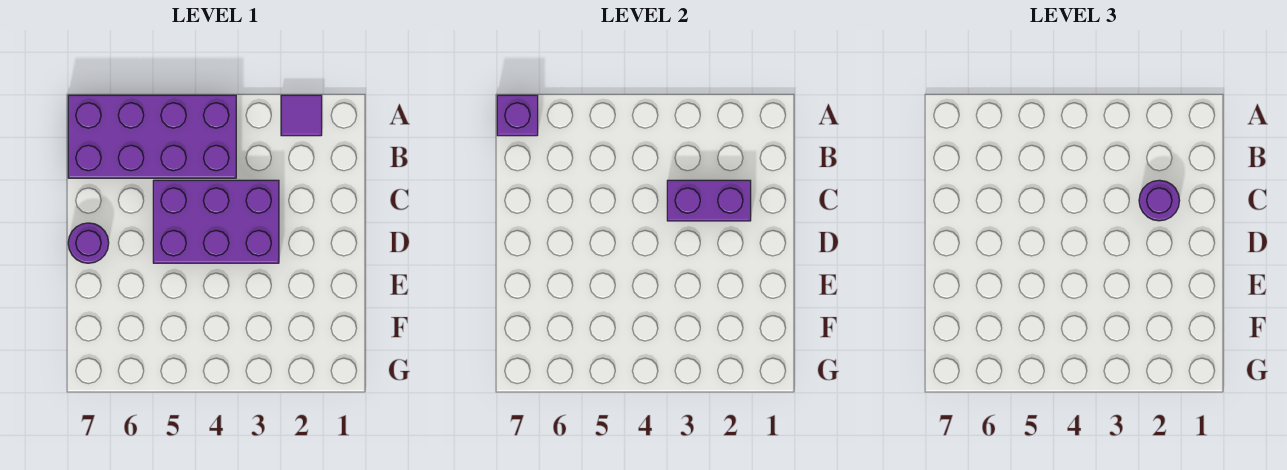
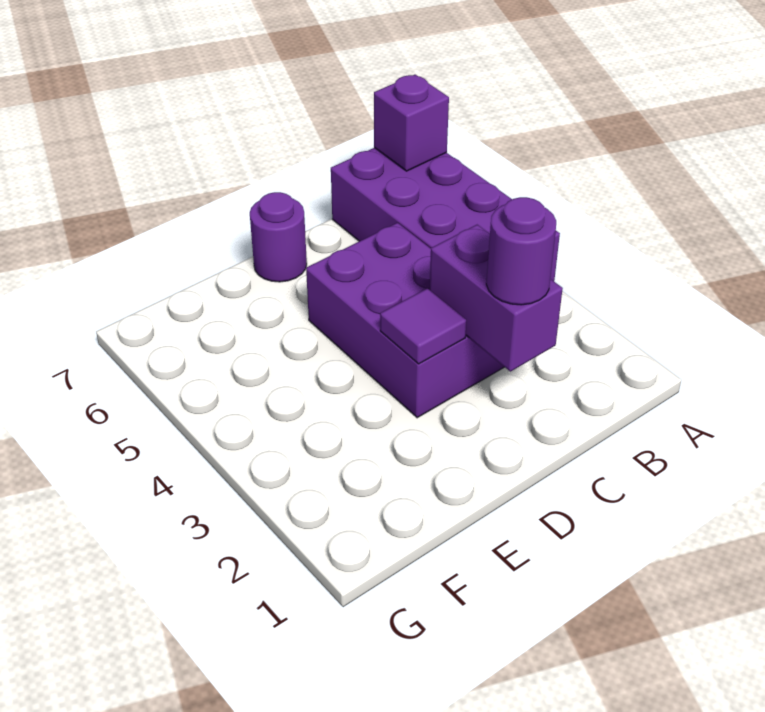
purple tile A2 level 1 -> purple tile D3 level 2

